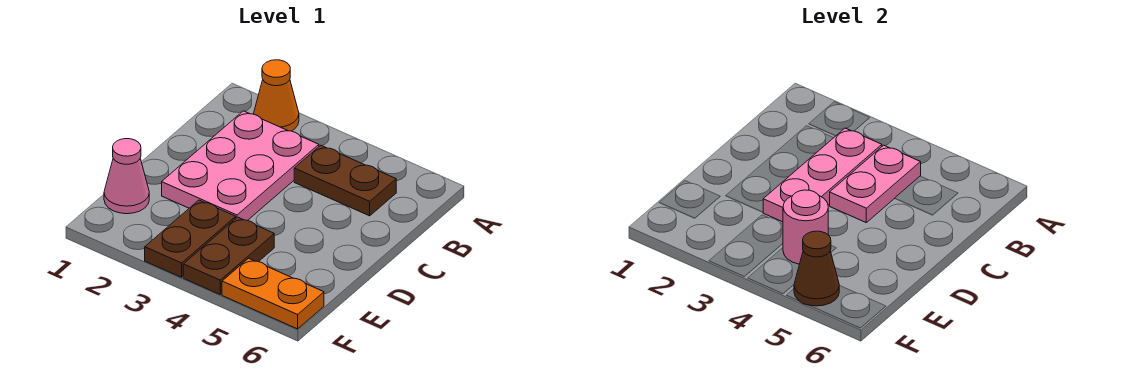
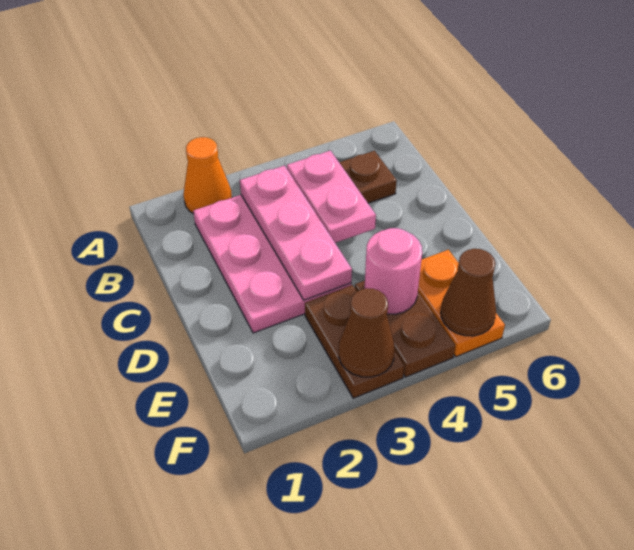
pink cone E1 level 1 -> none
none -> brown cone F3 level 2
orange plate F5:F6 level 1 -> orange plate E5:F5 level 1

